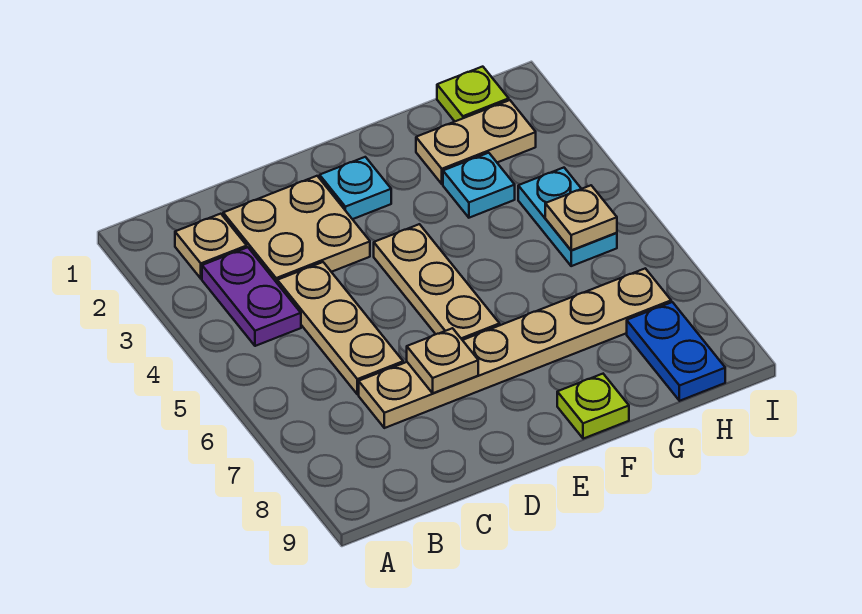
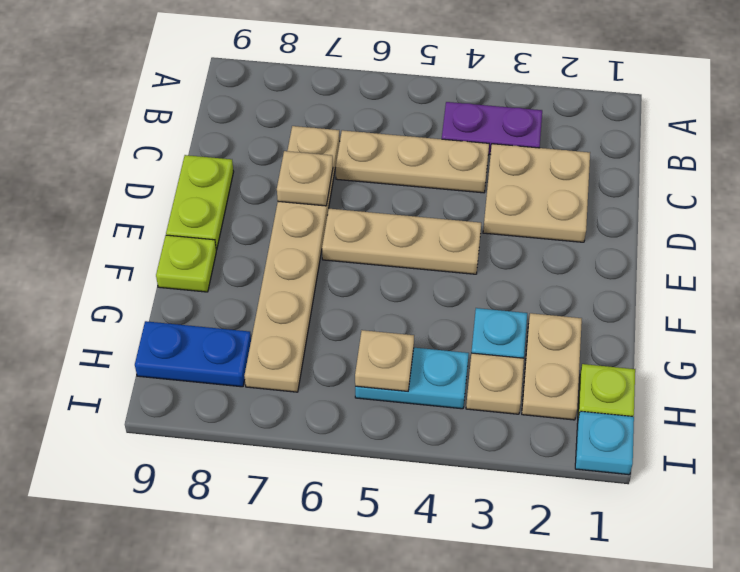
tan plate B2 level 1 -> tan plate H3 level 1
none -> lime plate D9:E9 level 1
cyan plate E2 level 1 -> cyan plate I1 level 1

